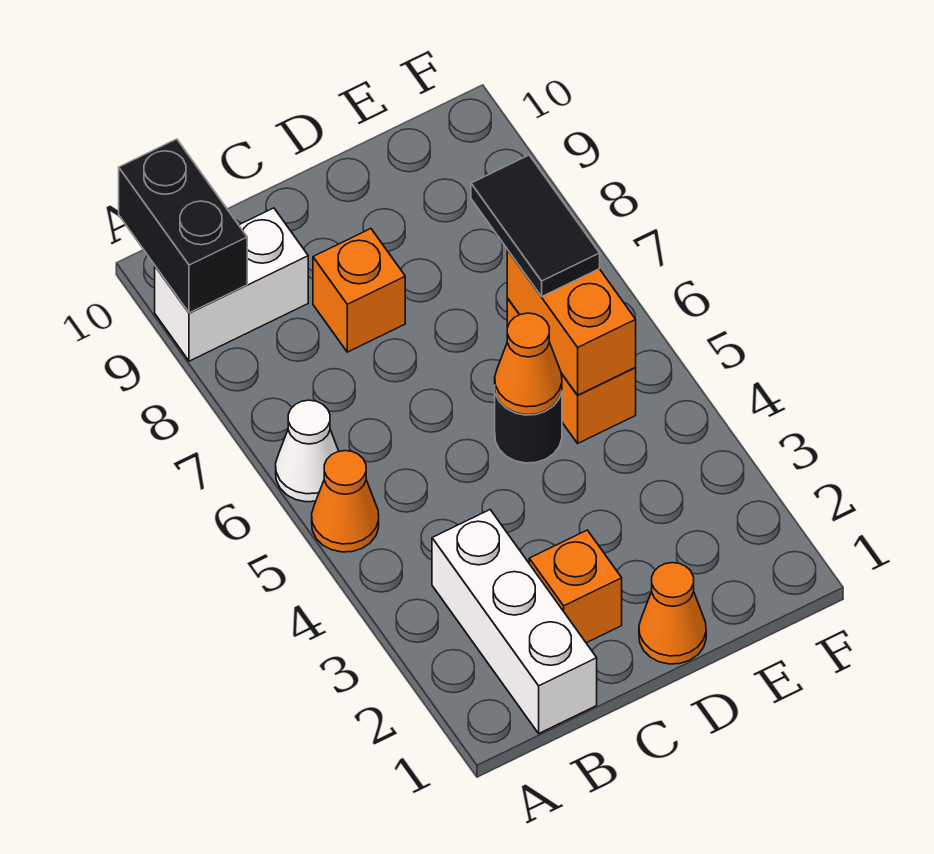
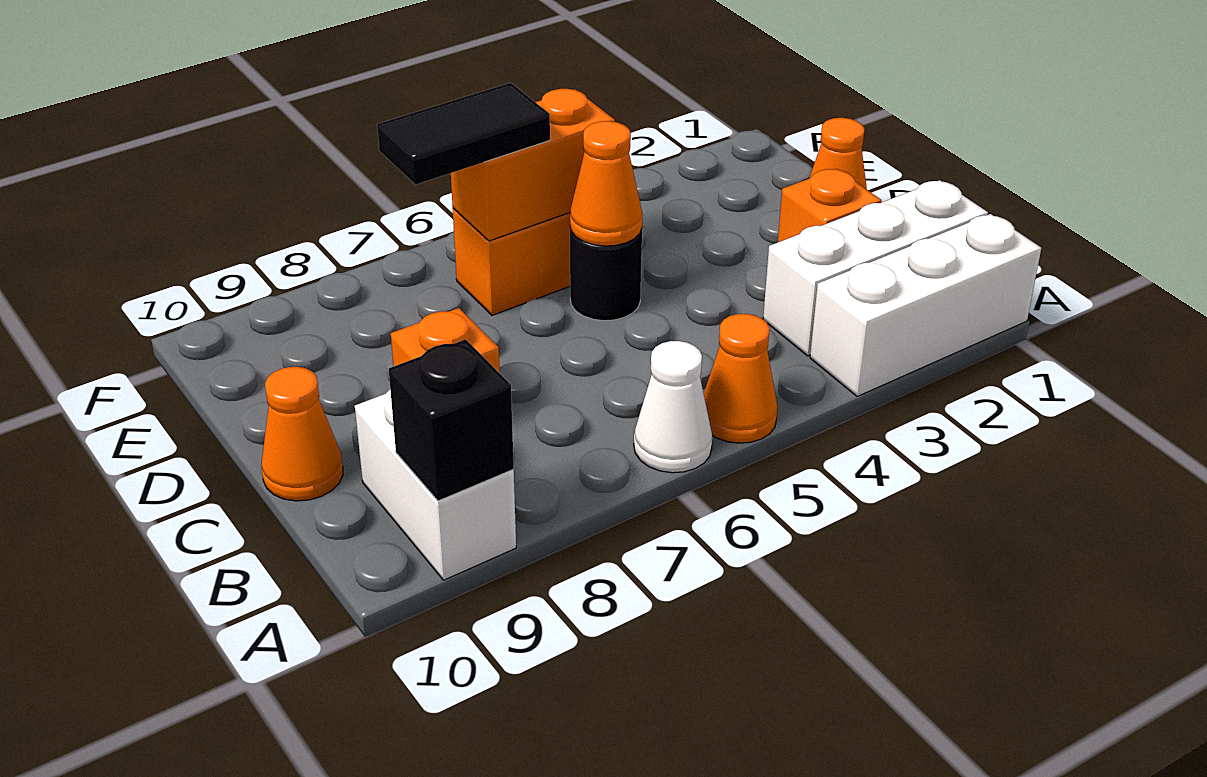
none -> white brick A1:A3 level 1
black brick A9:A10 level 2 -> black brick A9 level 2
none -> orange cone C10 level 1

